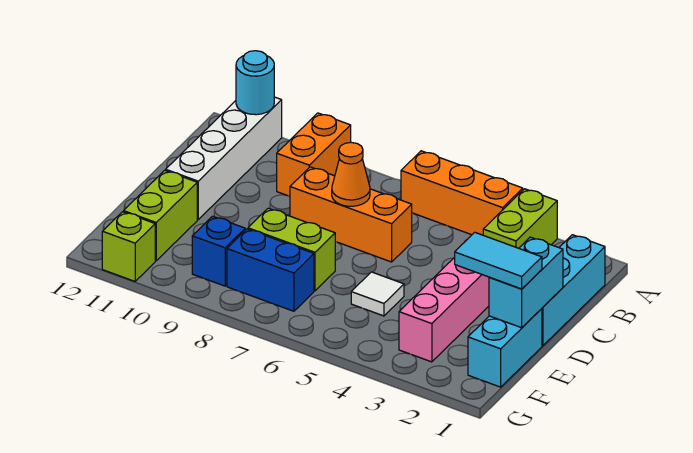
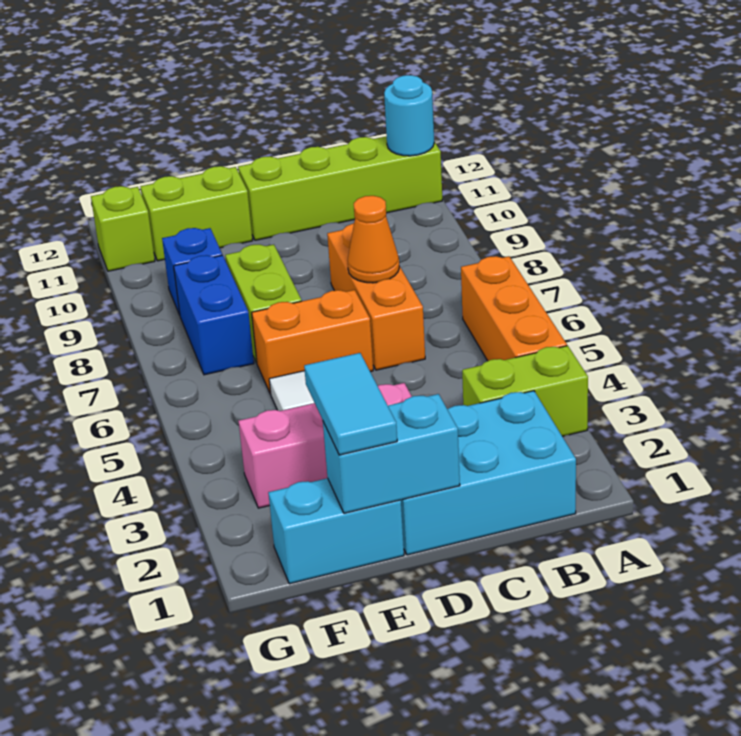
orange brick A9:B9 level 1 -> orange brick D6:E6 level 1
white brick A11:D11 level 1 -> lime brick A11:D11 level 1
cyan brick B1:D1 level 1 -> cyan brick B1:D2 level 1

